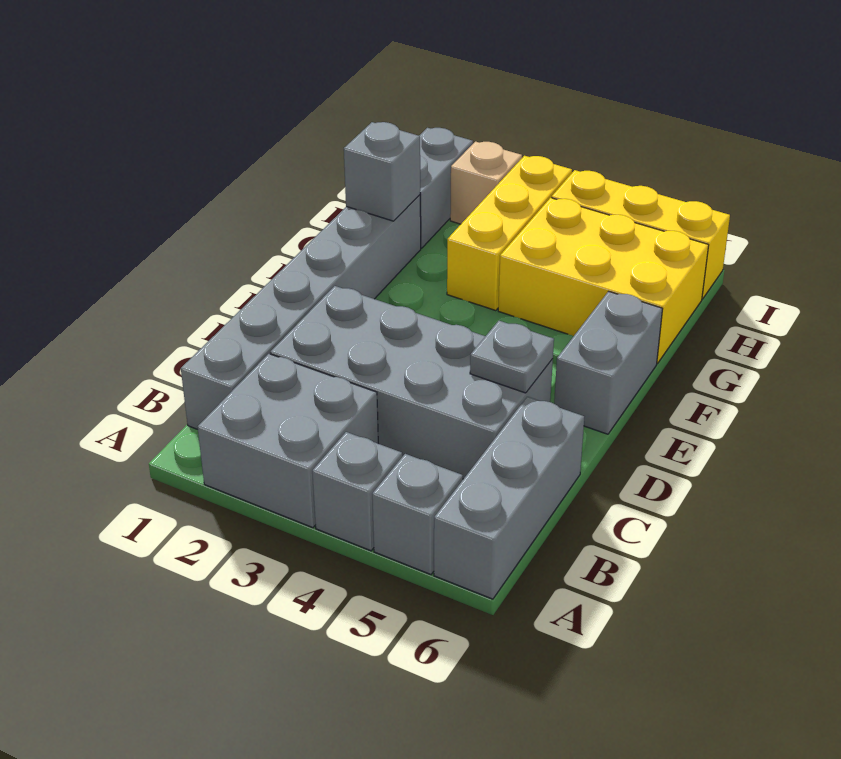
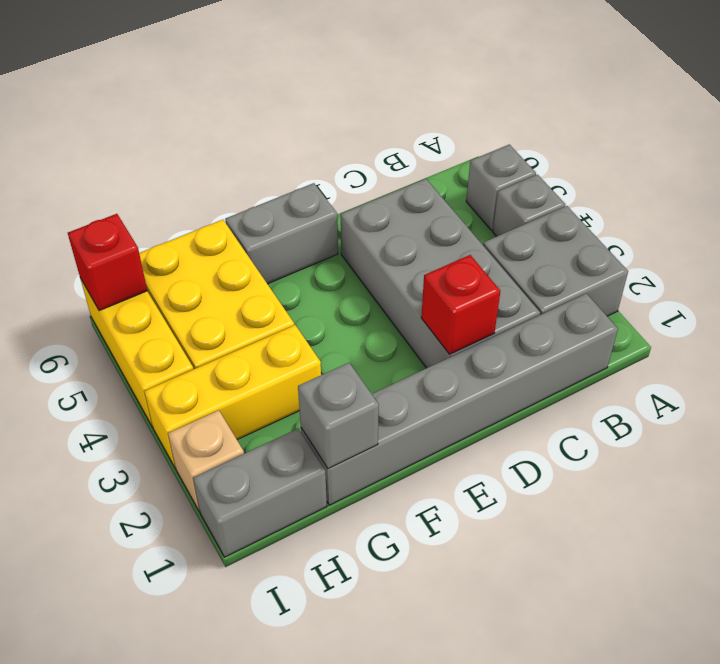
grey brick A6:C6 level 1 -> none
none -> red brick D2 level 2
grey plate D5 level 2 -> none
none -> red brick I6 level 2

